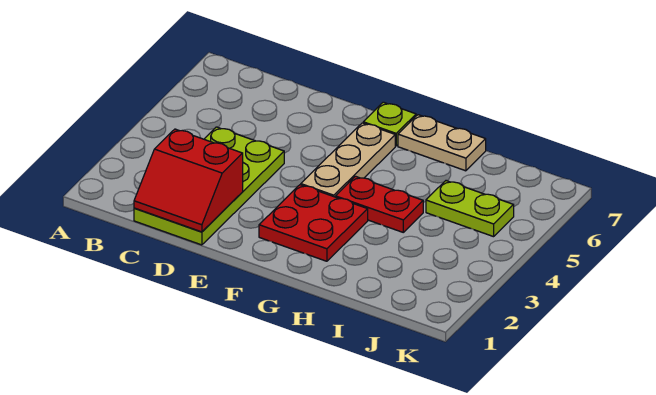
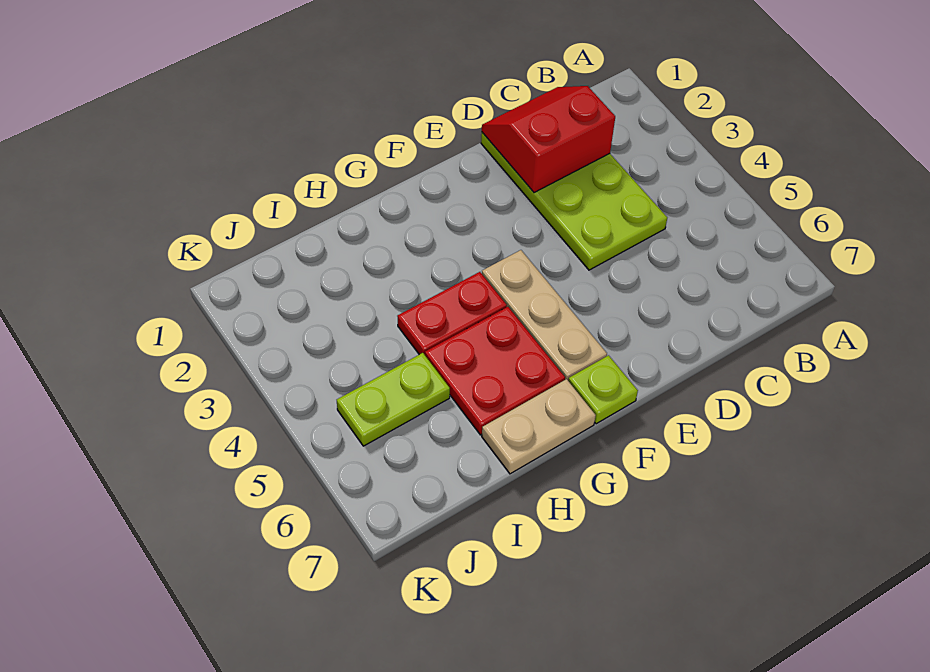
red plate F2:G3 level 1 -> red plate G5:H6 level 1

